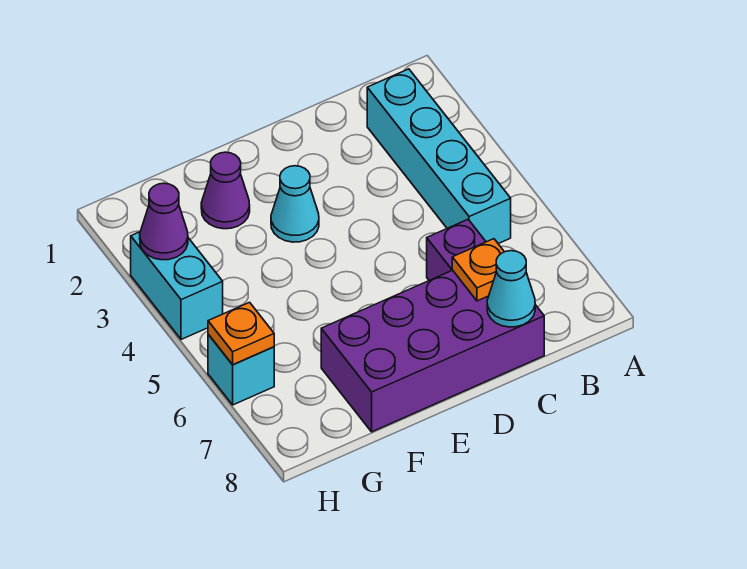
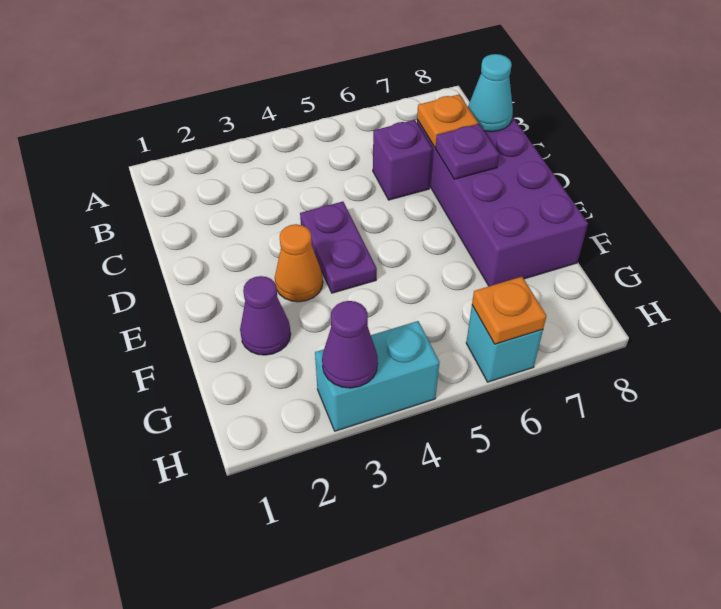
cyan brick B2:B5 level 1 -> none
none -> purple plate D4:E4 level 1
none -> purple plate D7 level 2
cyan cone E3 level 1 -> orange cone E3 level 1

